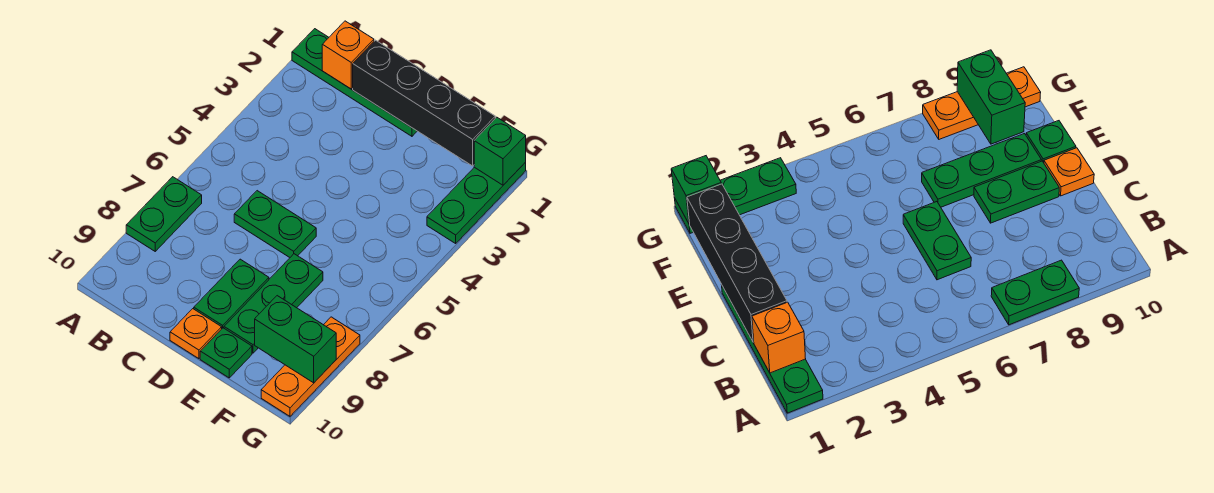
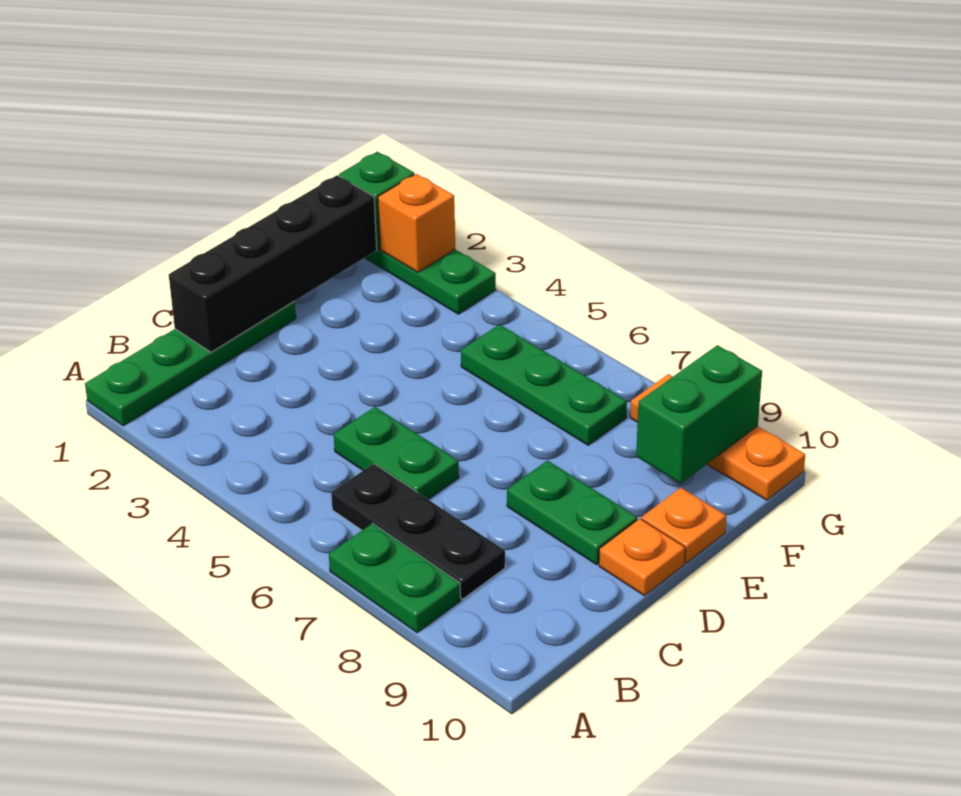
orange brick B1 level 2 -> orange brick G2 level 2
none -> black plate B6:B8 level 1
green plate C6:D6 level 1 -> green plate C5:C6 level 1
green plate E7:E9 level 1 -> green plate F5:F7 level 1
green plate E10 level 1 -> orange plate E10 level 1

